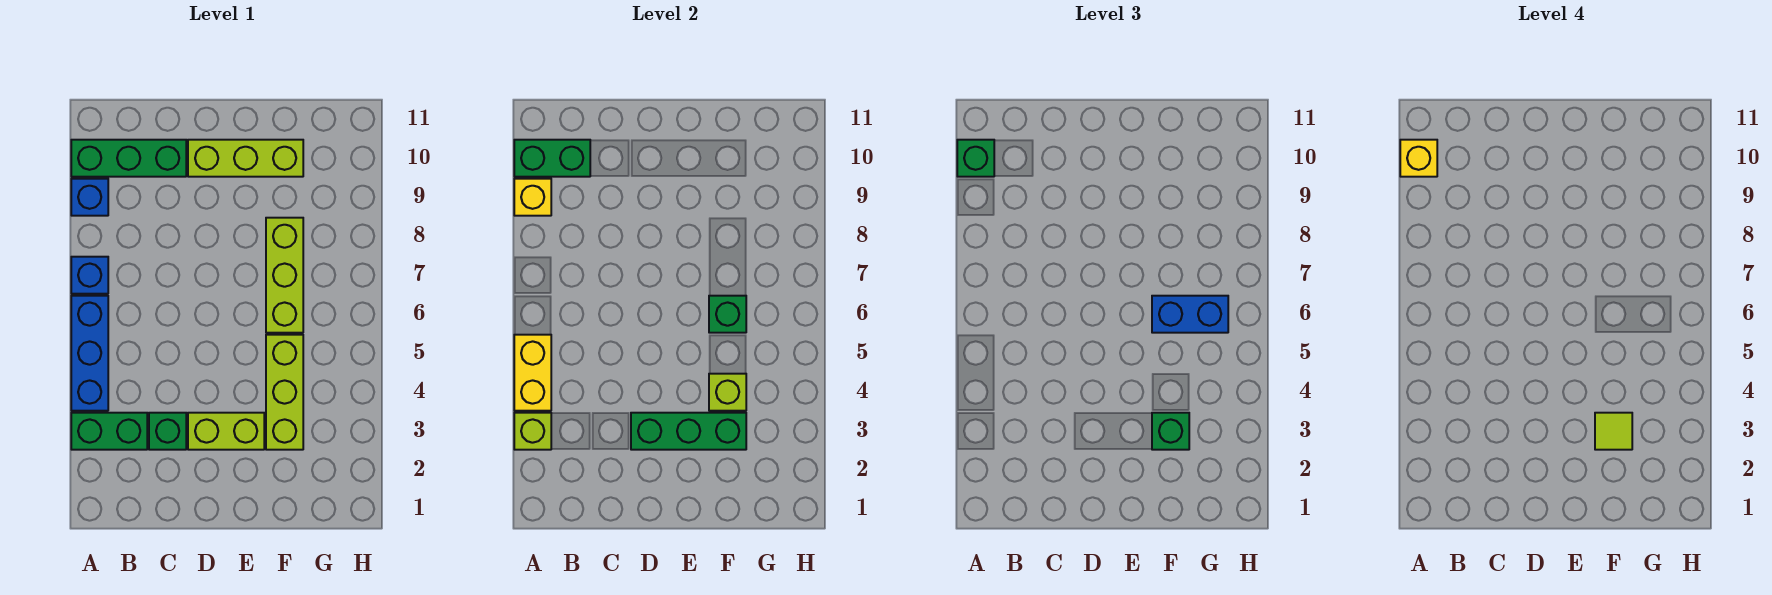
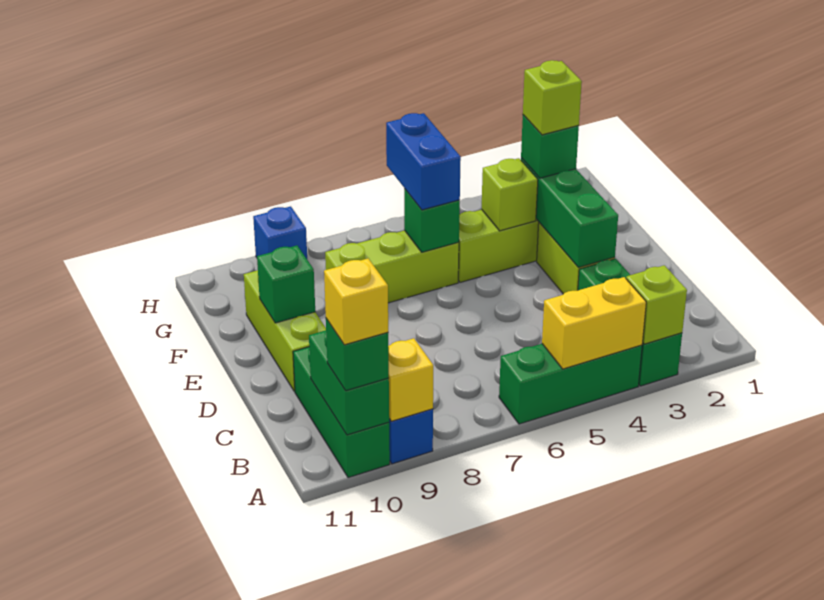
blue brick A4:A6 level 1 -> green brick A4:A6 level 1
blue brick A7 level 1 -> blue brick H9 level 1
none -> green brick E10 level 2
lime tile F3 level 4 -> lime brick F3 level 4

